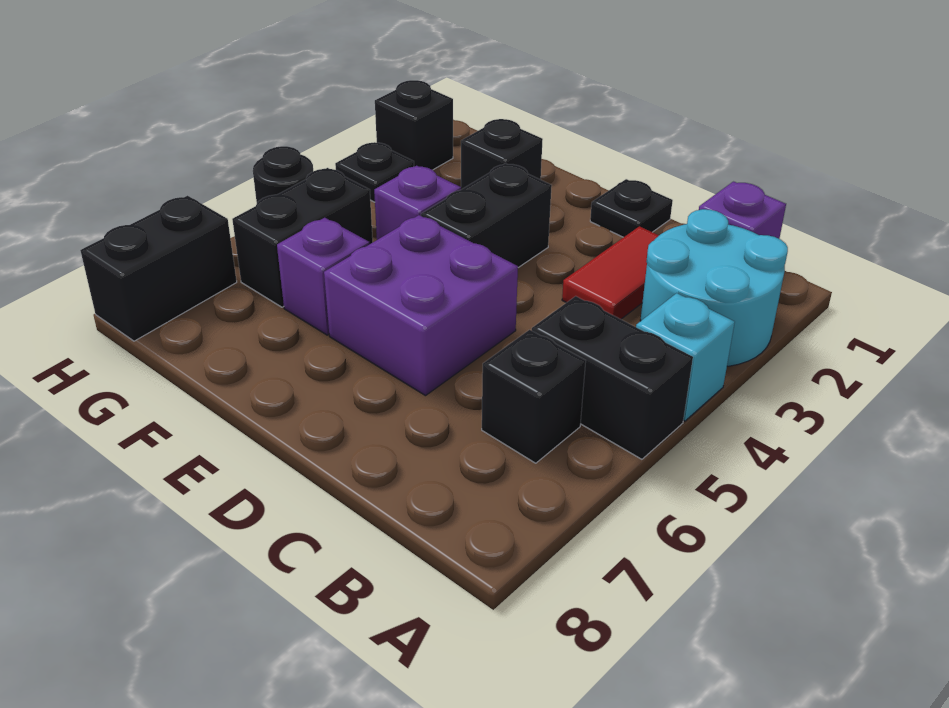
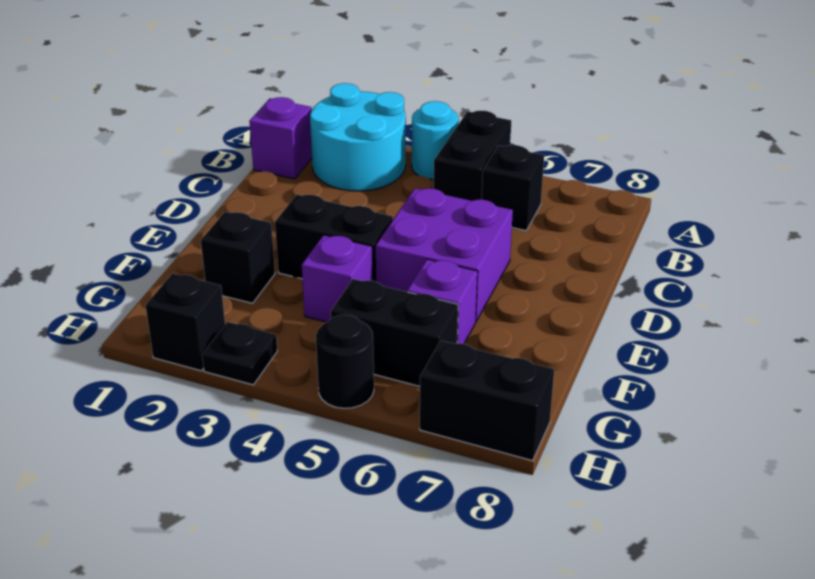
cyan brick A4 level 1 -> cyan round brick A4 level 1
red tile C2:C3 level 1 -> none
black plate D1 level 1 -> none

